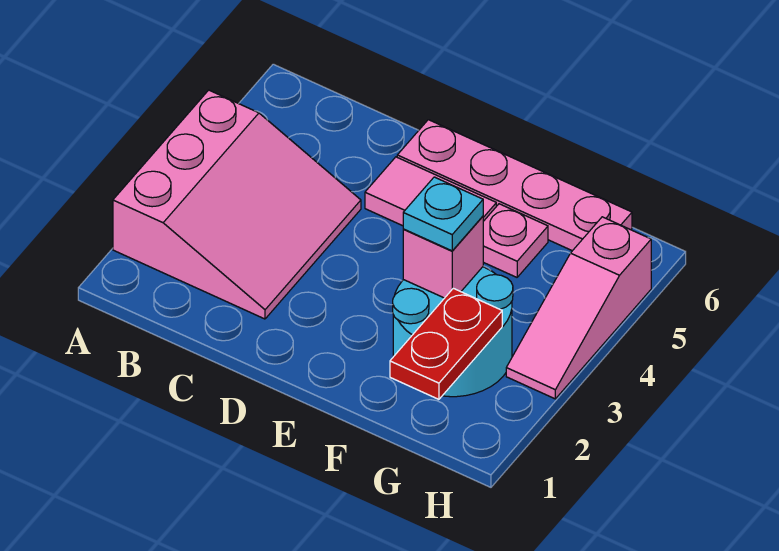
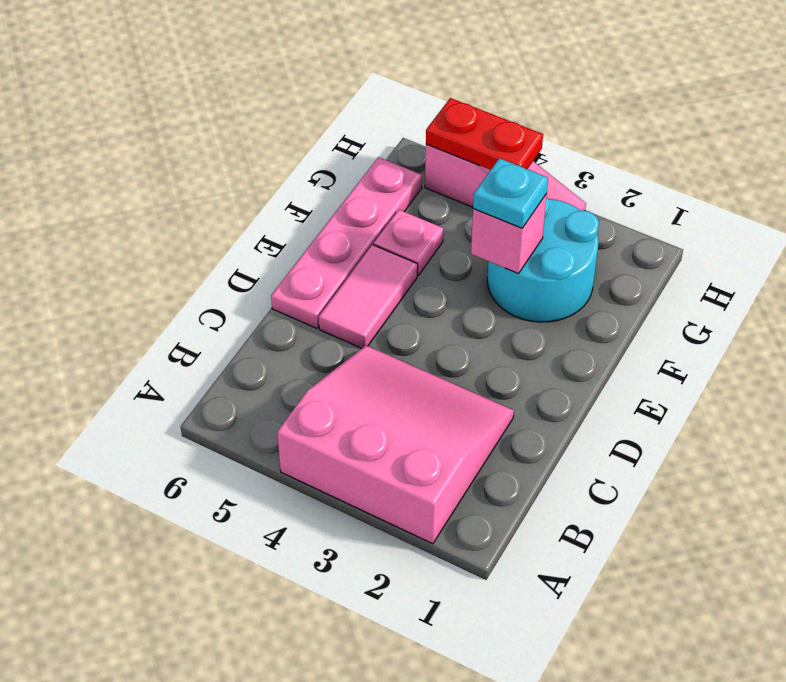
red plate G1:G2 level 2 -> red plate H4:H5 level 2

